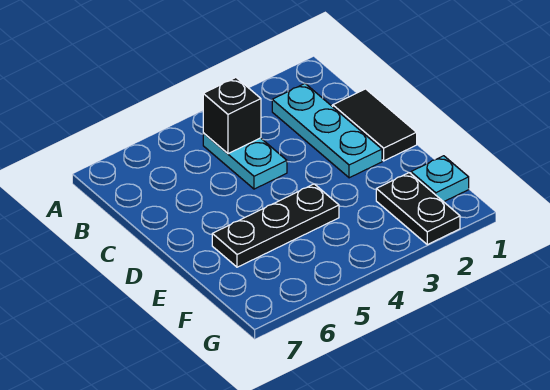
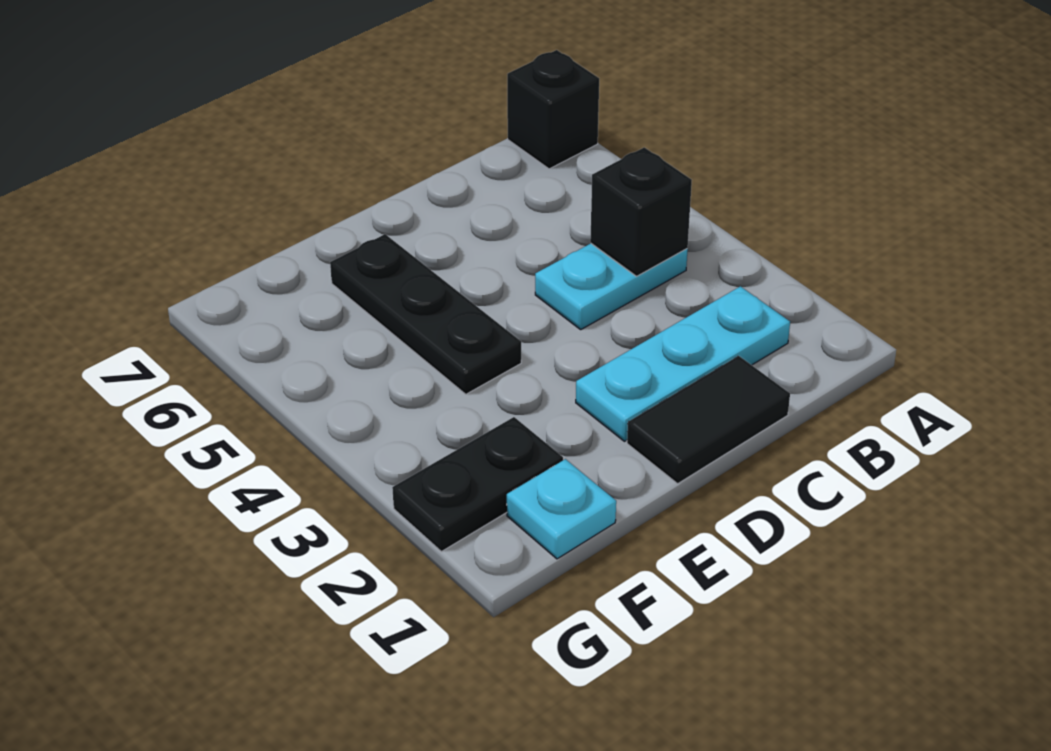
none -> black brick A7 level 1

